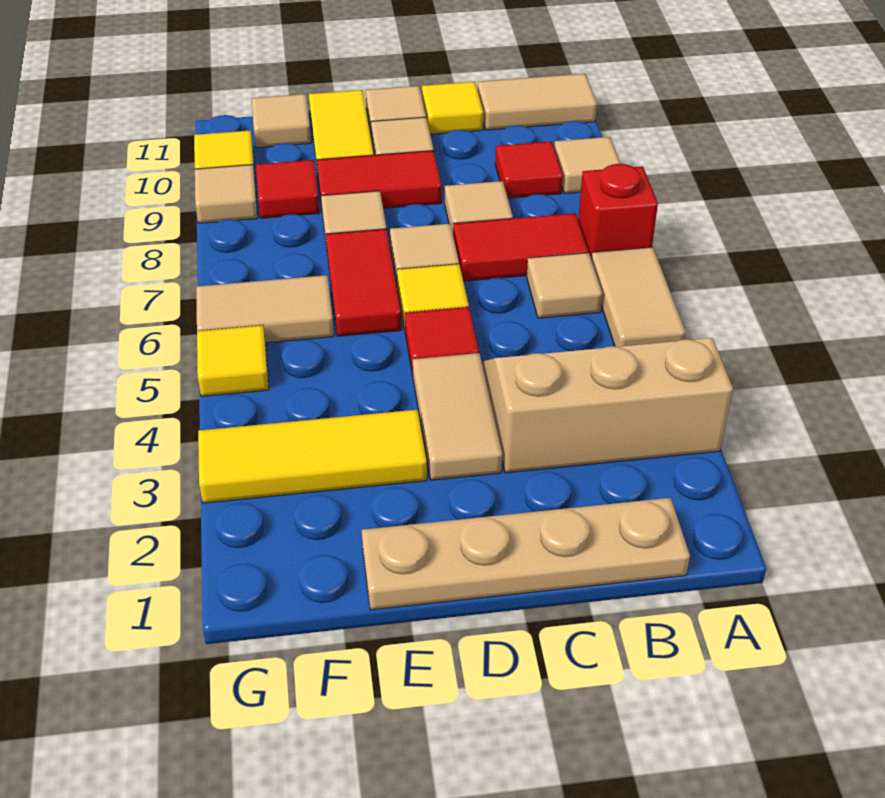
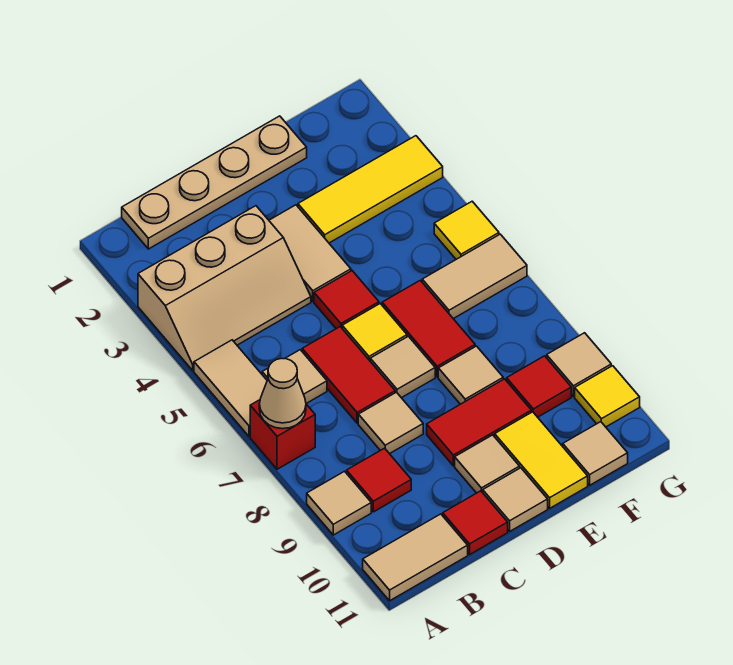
none -> tan cone A7 level 2
red tile B7:C7 level 1 -> red tile C6:C7 level 1
yellow tile C11 level 1 -> red tile C11 level 1

